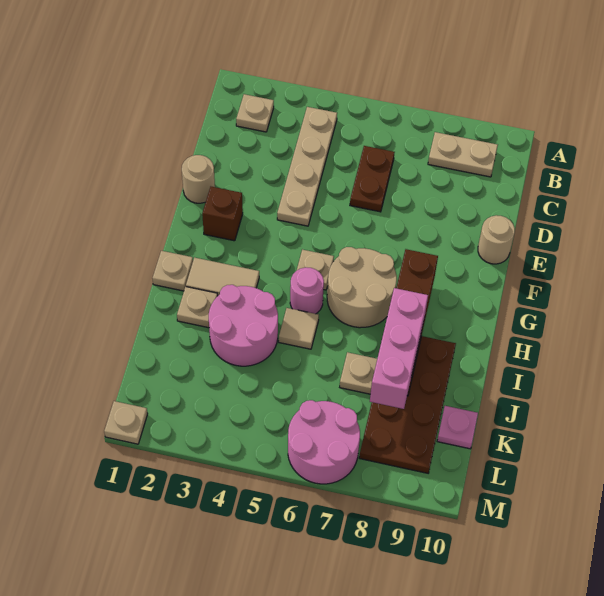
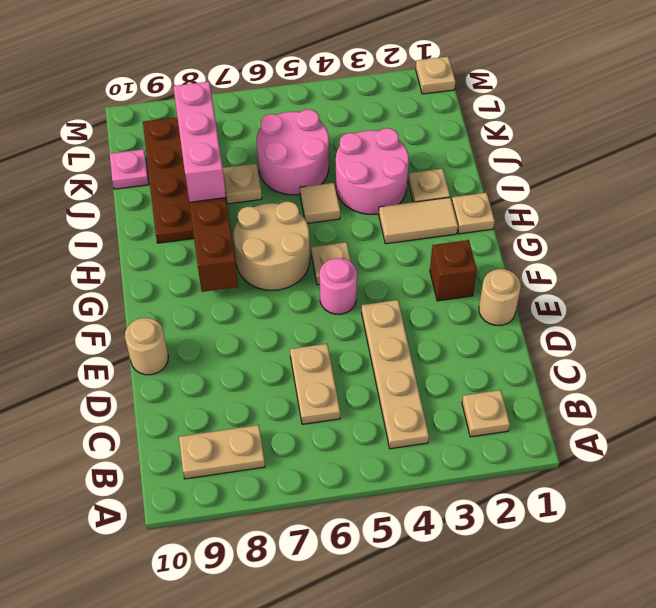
brown plate C6:D6 level 1 -> tan plate C6:D6 level 1
pink round brick H5 level 1 -> pink round brick F5 level 1
pink round brick L6:M7 level 1 -> pink round brick J5:K6 level 1

